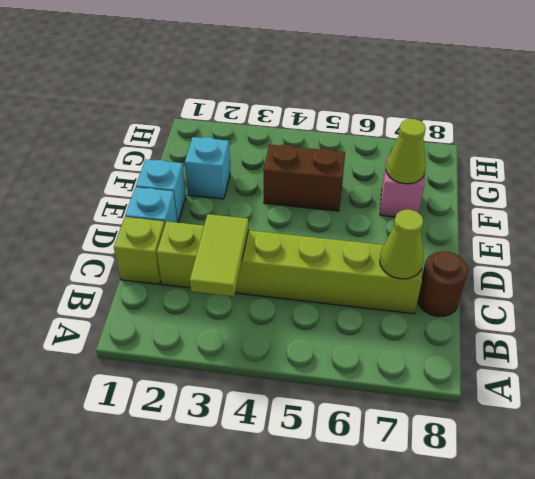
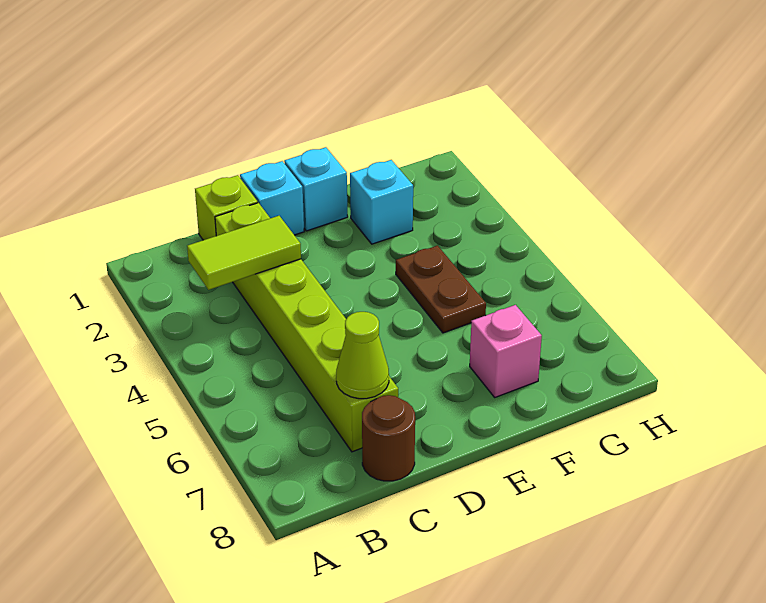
brown brick F4:F5 level 1 -> brown plate F4:F5 level 1
lime cone F7 level 2 -> none

